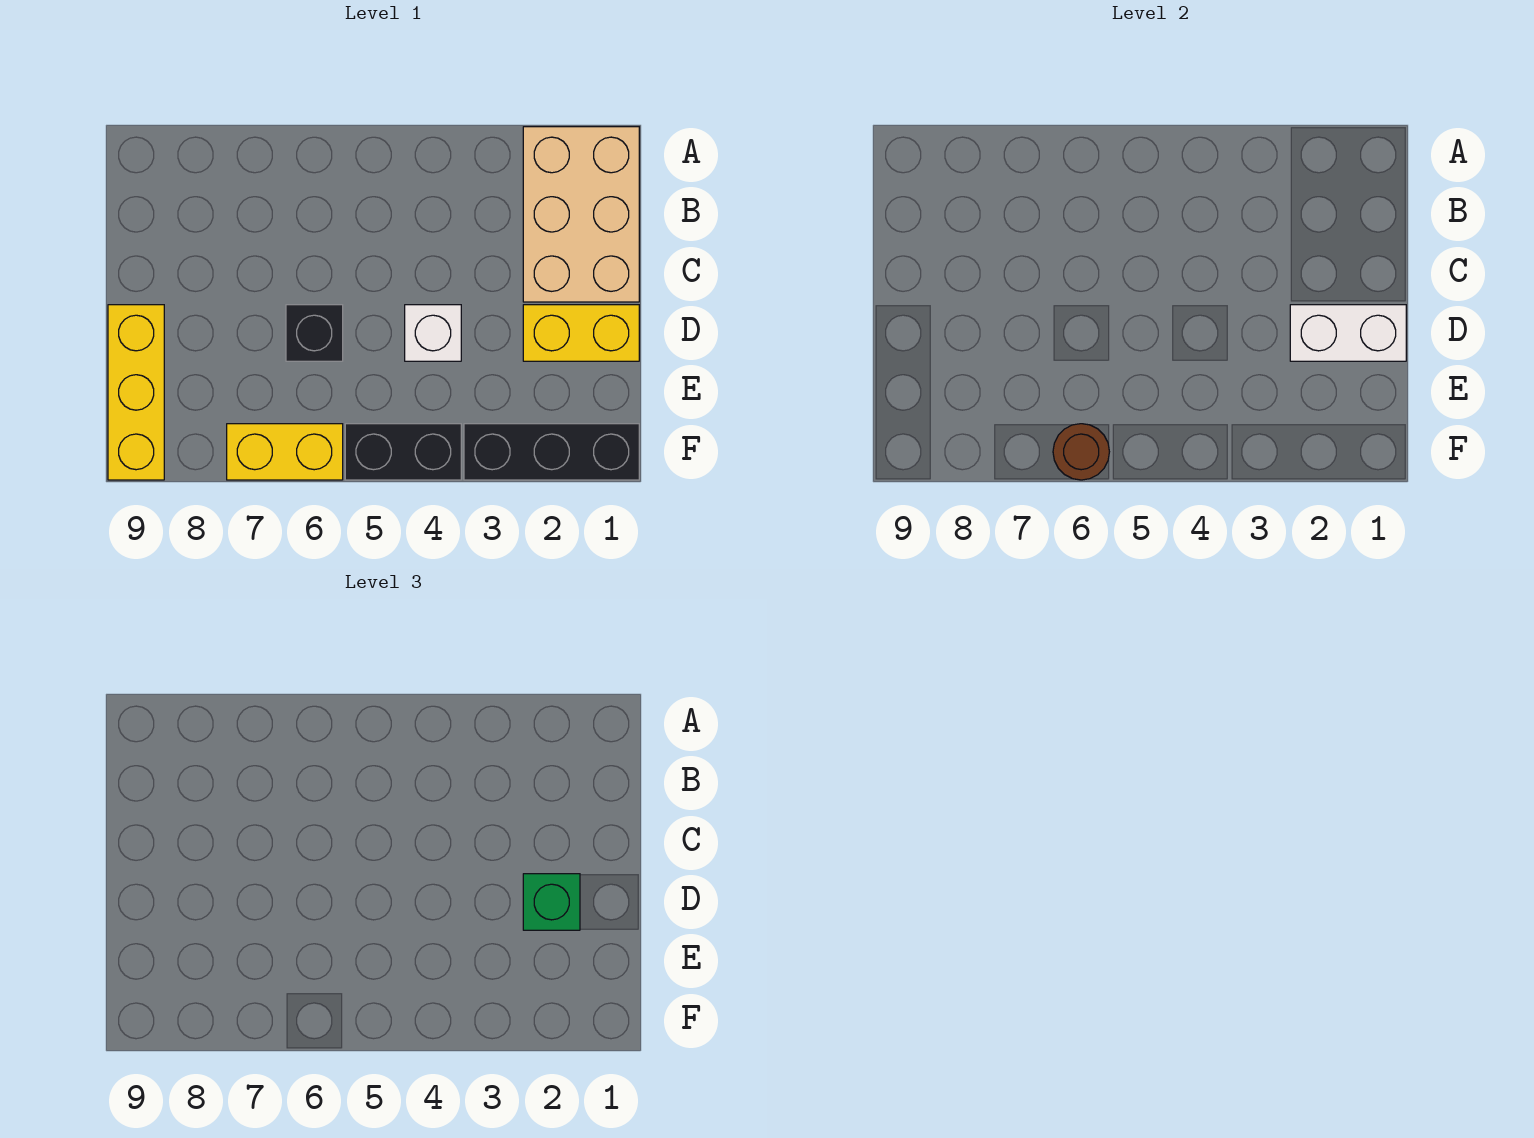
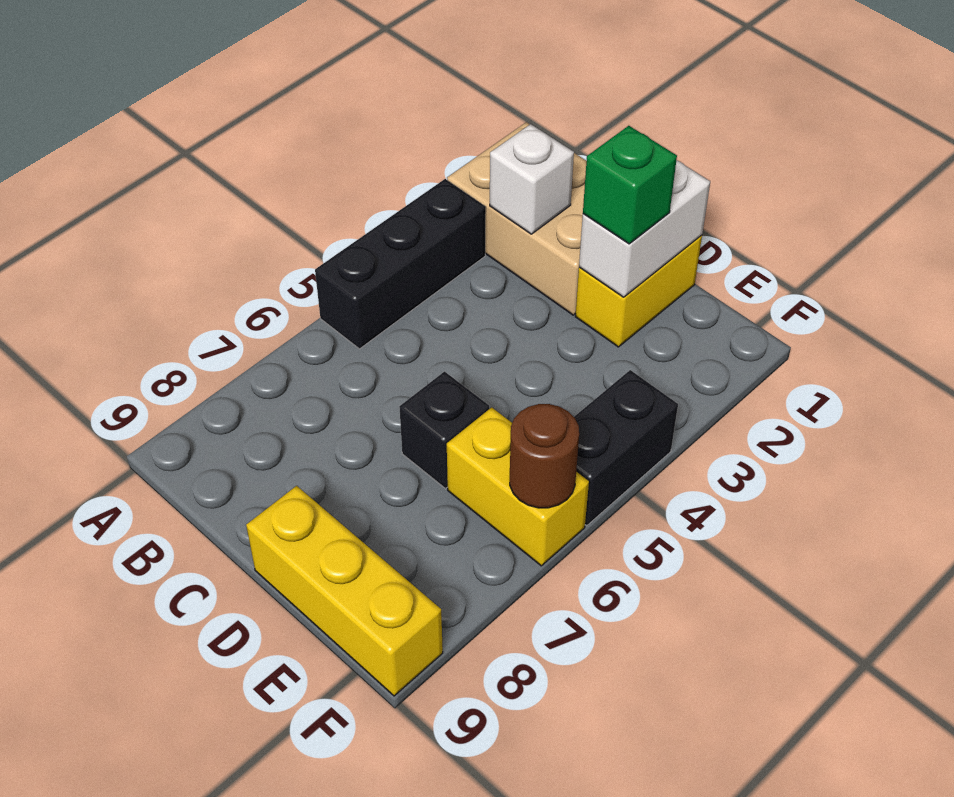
white brick D4 level 1 -> white brick B2 level 2
black brick F1:F3 level 1 -> black brick A3:A5 level 1
yellow brick F6:F7 level 1 -> yellow brick E6:F6 level 1

